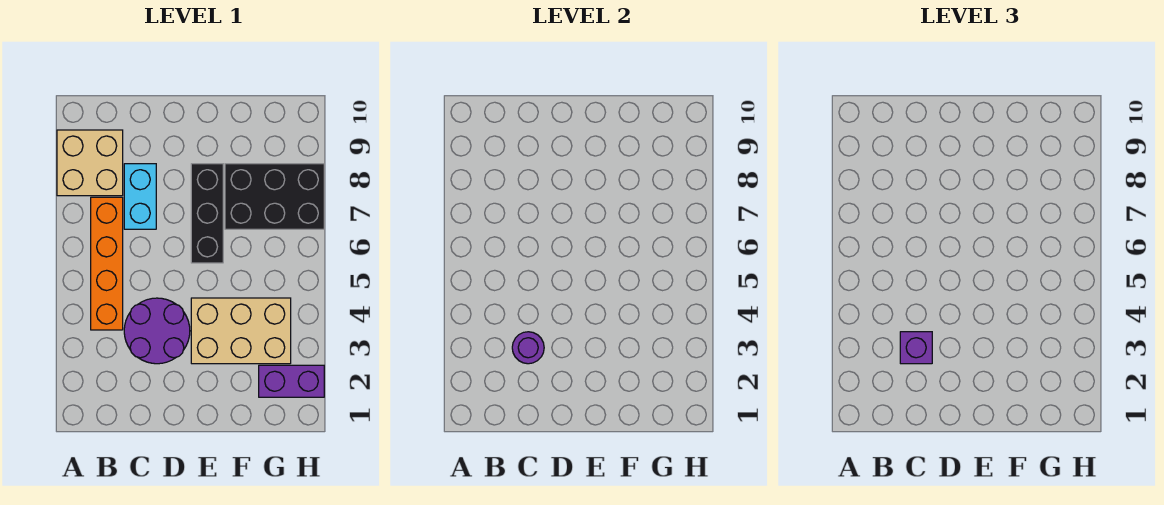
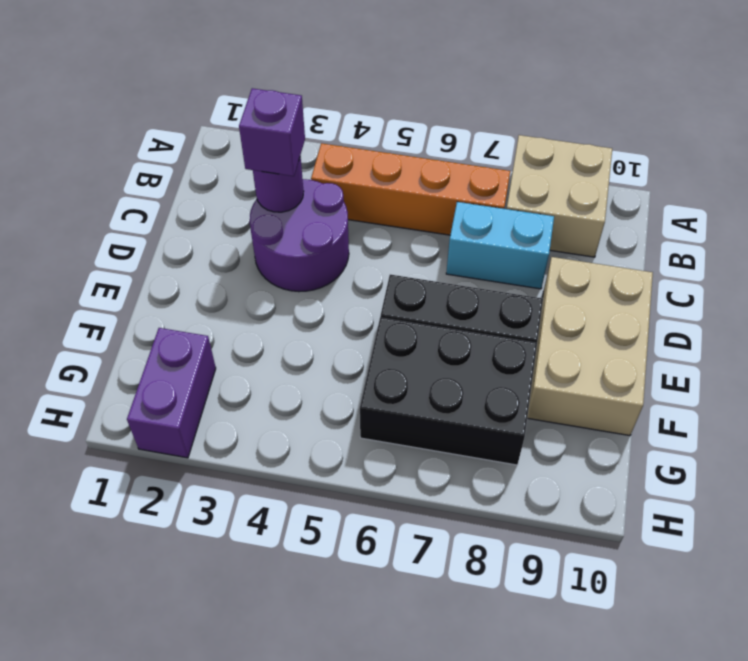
tan brick E3:G4 level 1 -> tan brick D9:F10 level 1
black brick F7:H8 level 1 -> black brick F6:G8 level 1

